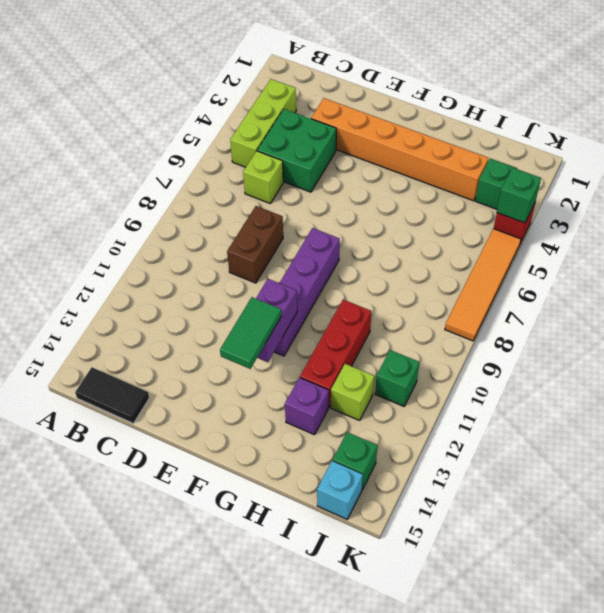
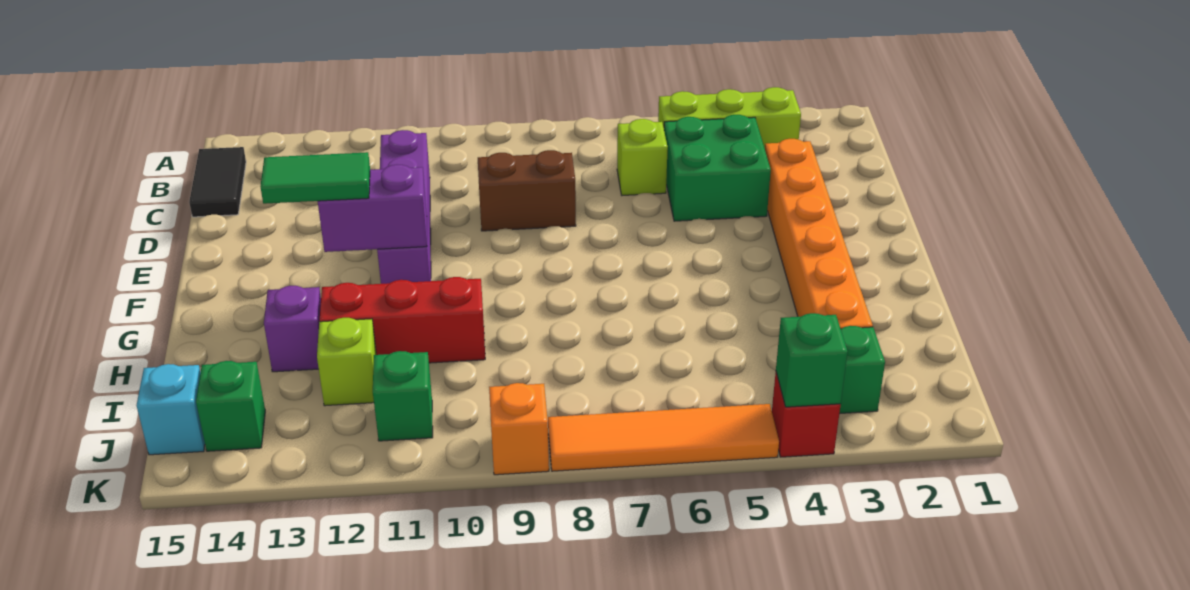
purple brick F8:F11 level 1 -> purple brick C11:F11 level 1
none -> orange brick K9 level 1

